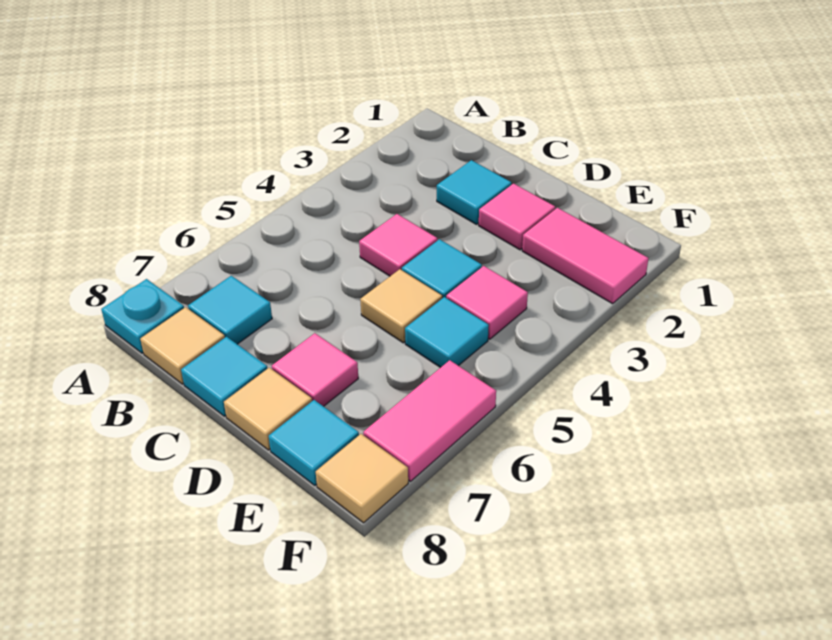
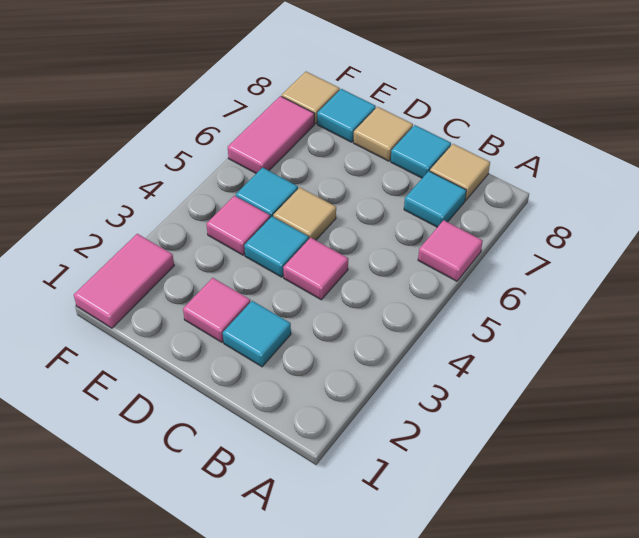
cyan plate A8 level 1 -> none
pink tile D7 level 1 -> pink tile A6 level 1
pink tile E2:F2 level 1 -> pink tile F1:F2 level 1

